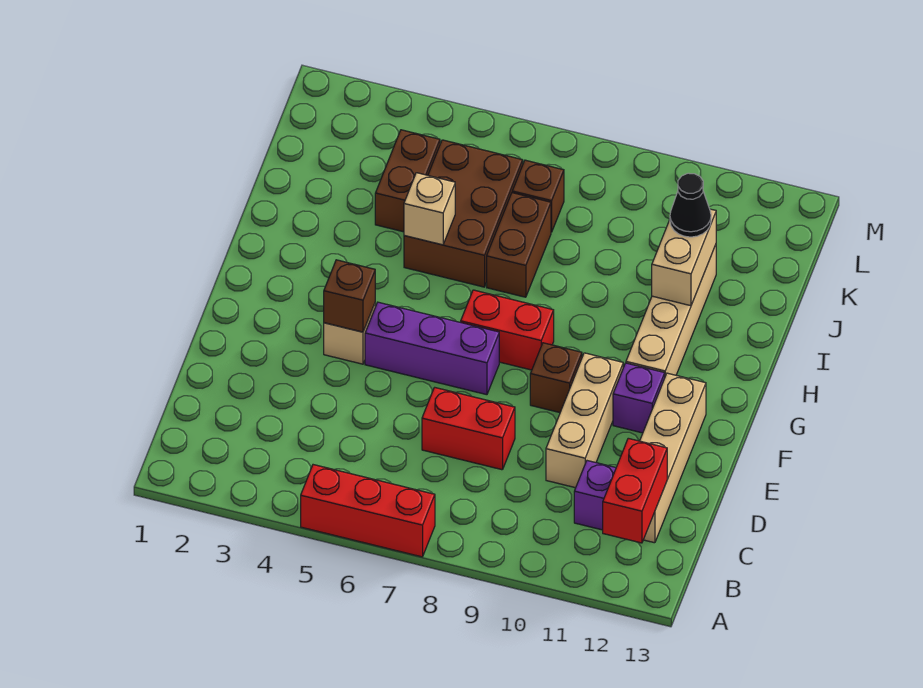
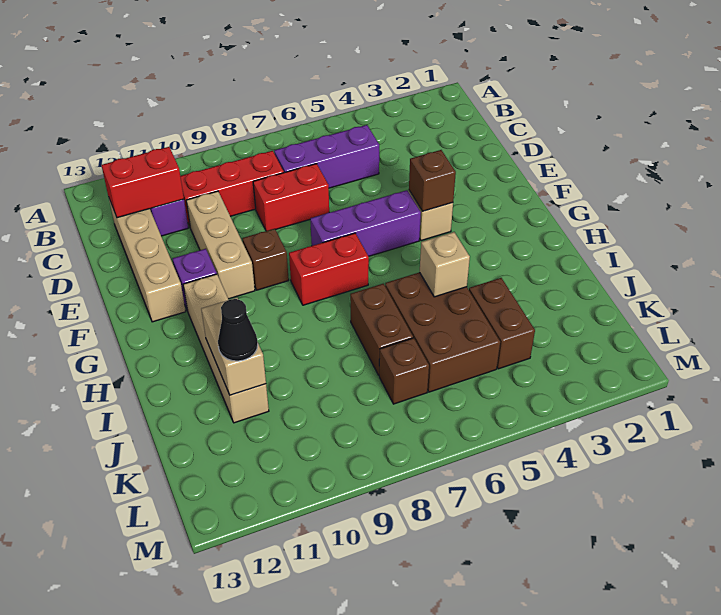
red brick A5:A7 level 1 -> red brick C8:C10 level 1
red brick B12:C12 level 2 -> red brick C11:C12 level 2
none -> purple brick C5:C7 level 1

